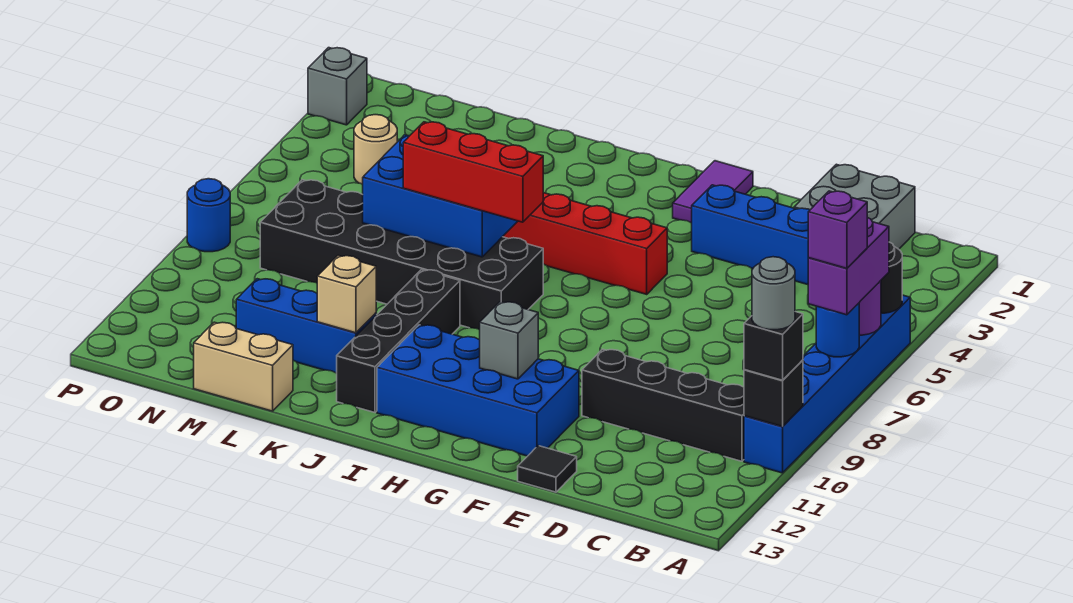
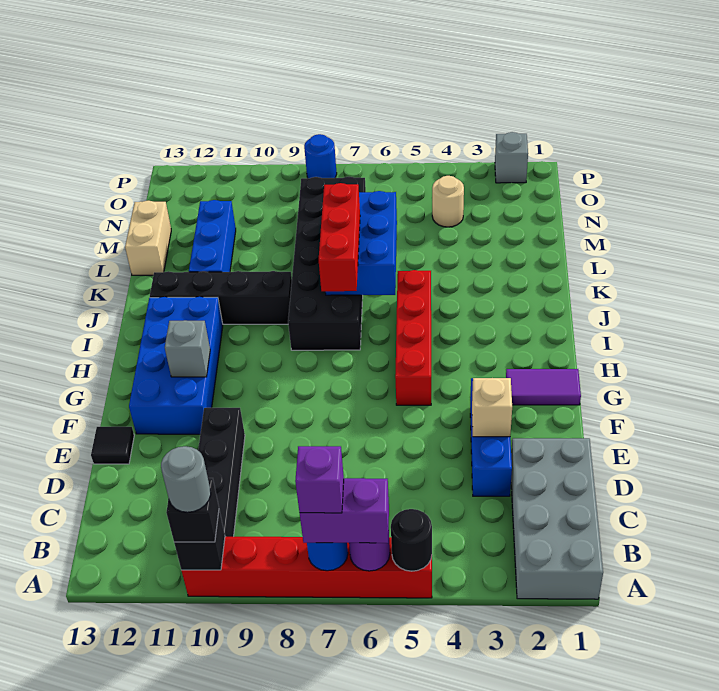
blue brick A5:A10 level 1 -> red brick A5:A10 level 1
grey brick C1:D2 level 1 -> grey brick A1:D2 level 1
tan brick K11 level 2 -> tan brick E3 level 2

